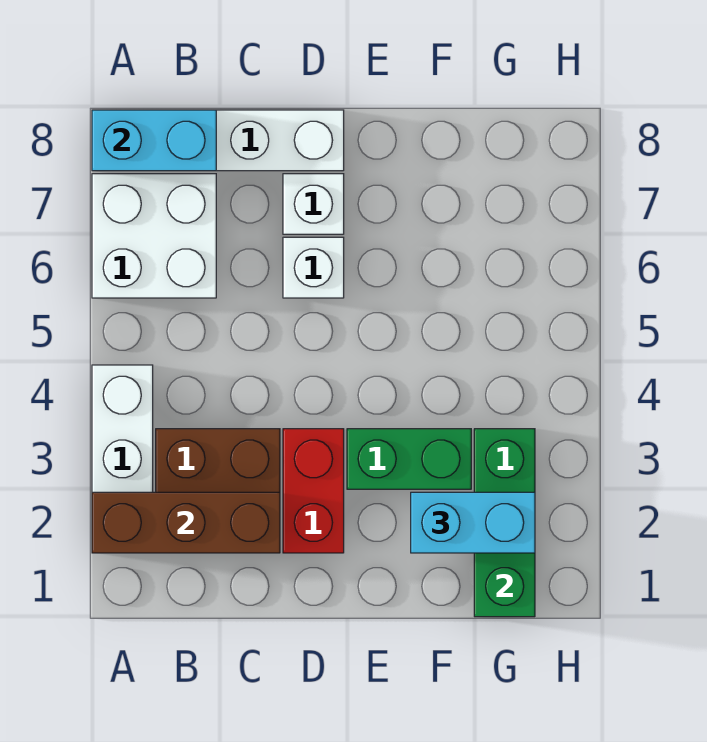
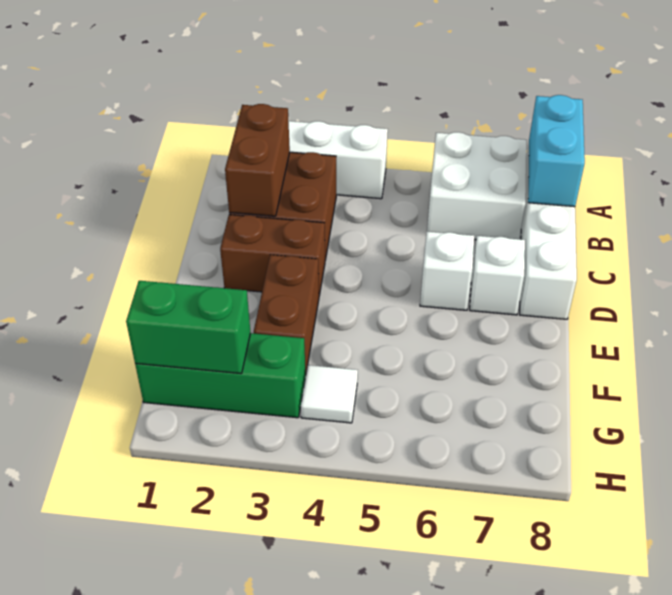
brown brick A2:C2 level 2 -> brown brick B2:C2 level 2
red brick D2:D3 level 1 -> brown brick D2:D3 level 1
green brick E3:F3 level 1 -> brown brick E3:F3 level 1
cyan brick F2:G2 level 3 -> none
none -> white tile G4 level 1

